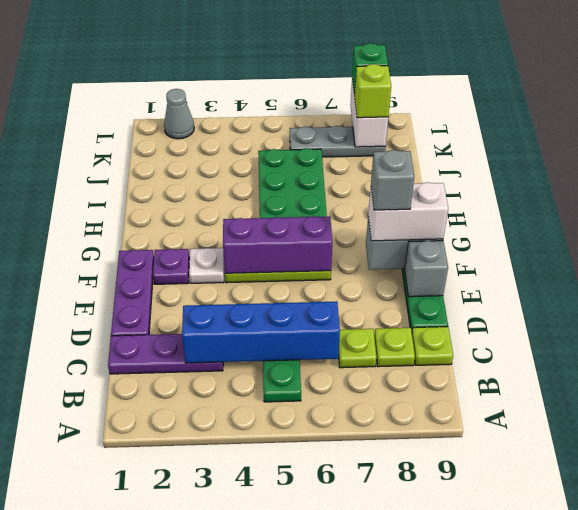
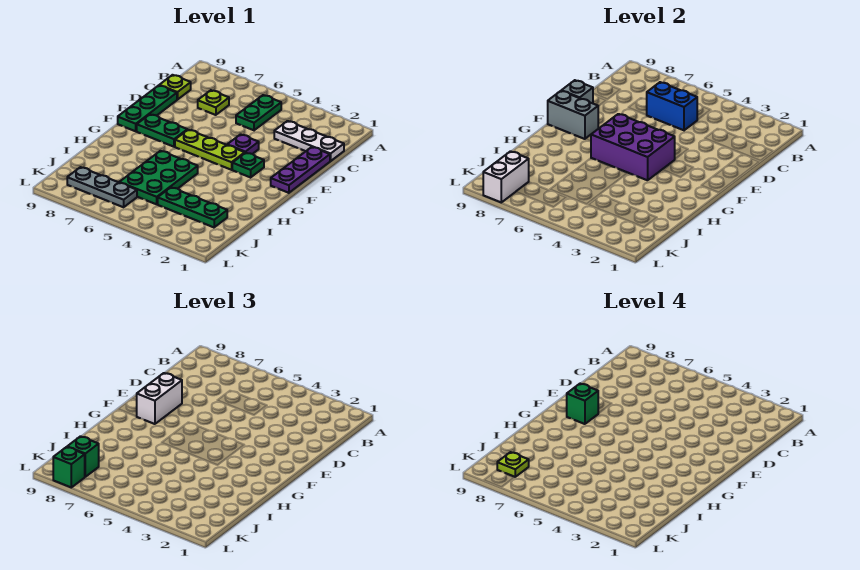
purple plate C1:C3 level 1 -> white plate C1:C3 level 1
blue brick C3:C6 level 2 -> blue brick C5:C6 level 2
lime plate C8 level 1 -> lime plate K8 level 4
purple plate F2 level 1 -> purple plate E4 level 1
white plate F3 level 1 -> green plate F3 level 1
purple brick F4:F6 level 2 -> purple brick F4:G6 level 2
none -> green plate F7:F8 level 1
white brick F8:F9 level 3 -> white brick E8:F8 level 3
grey brick F8 level 4 -> green brick F8 level 4
none -> green plate J2:J4 level 1
lime brick K8 level 3 -> green brick K8 level 3
grey cone L2 level 1 -> none

